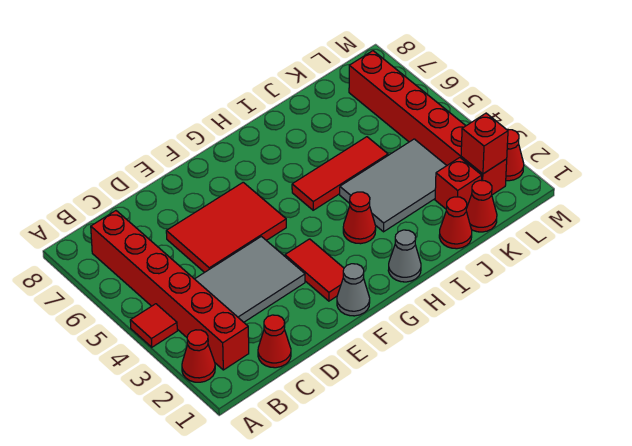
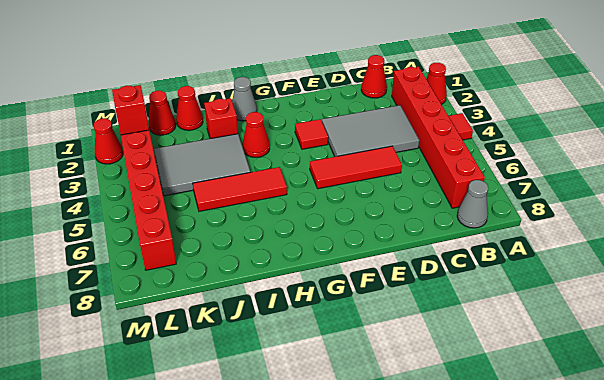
red tile D5:F6 level 1 -> red tile D5:F5 level 1
grey cone F1 level 1 -> grey cone B8 level 1
red tile F2:F3 level 1 -> red tile F3 level 1
red brick K2 level 1 -> red brick I2 level 1

